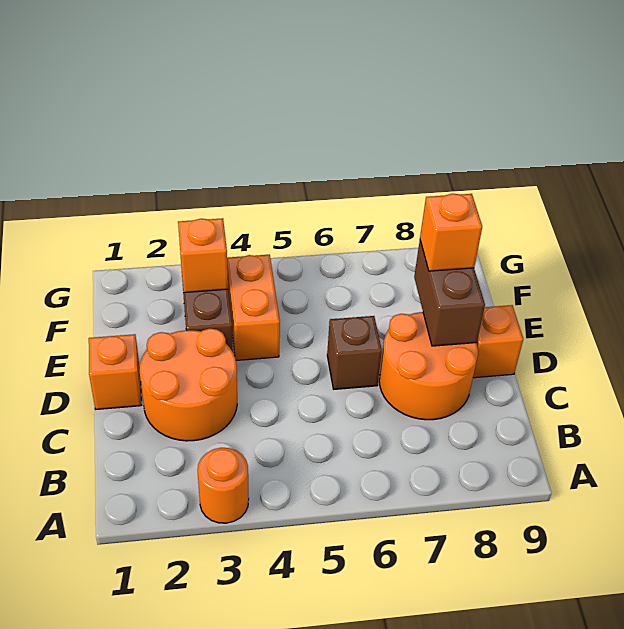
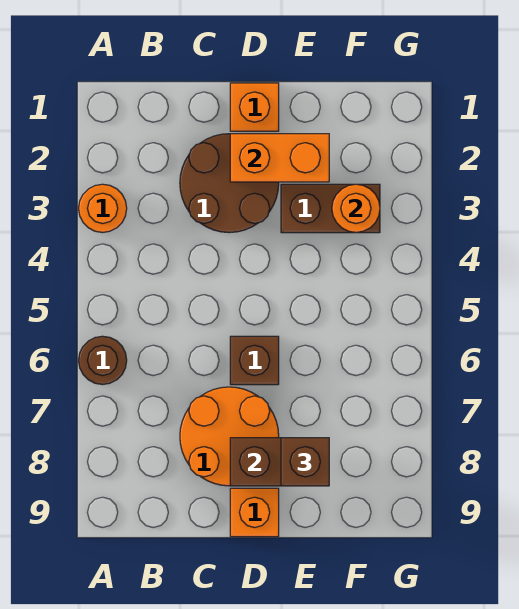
none -> brown round brick A6 level 1
orange round brick C2:D3 level 1 -> brown round brick C2:D3 level 1
orange brick E4:F4 level 1 -> orange brick D2:E2 level 2
orange brick E8 level 3 -> brown brick E8 level 3
orange brick F3 level 2 -> orange round brick F3 level 2

